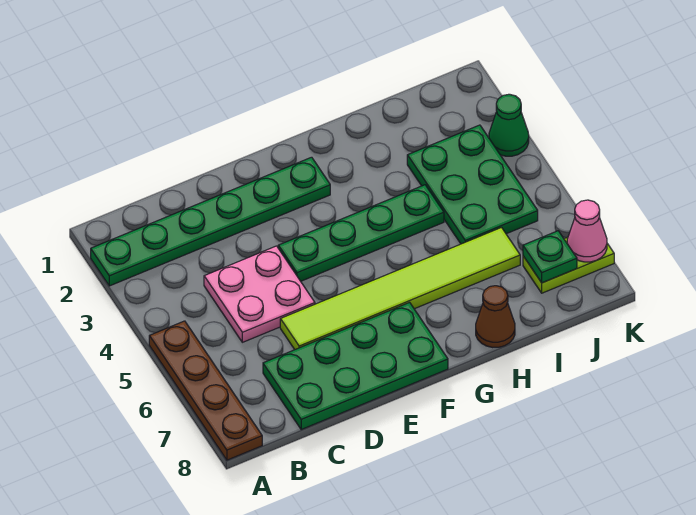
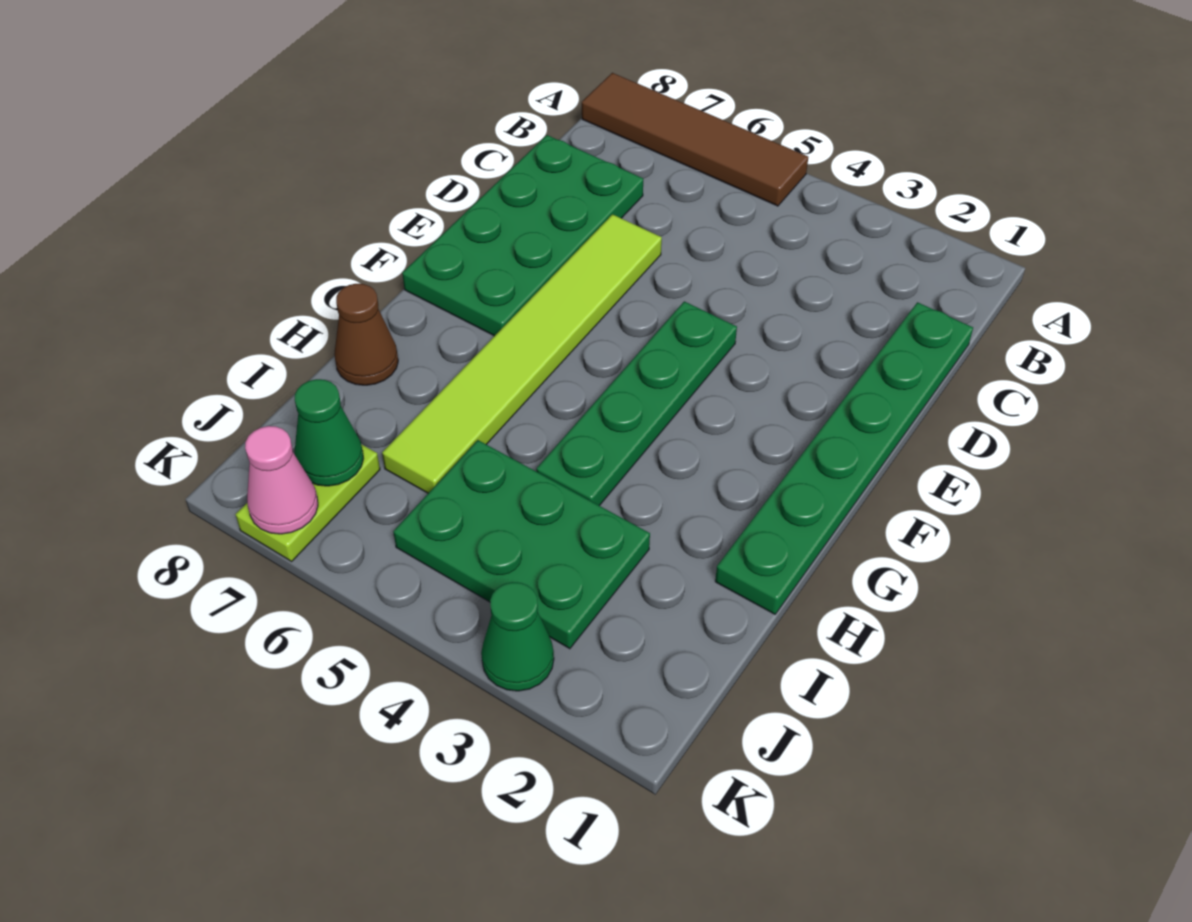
green plate A2:F2 level 1 -> green plate C1:H1 level 1
brown plate A5:A8 level 1 -> brown tile A5:A8 level 1
pink plate C4:D5 level 1 -> none
green plate J7 level 2 -> green cone J7 level 2

